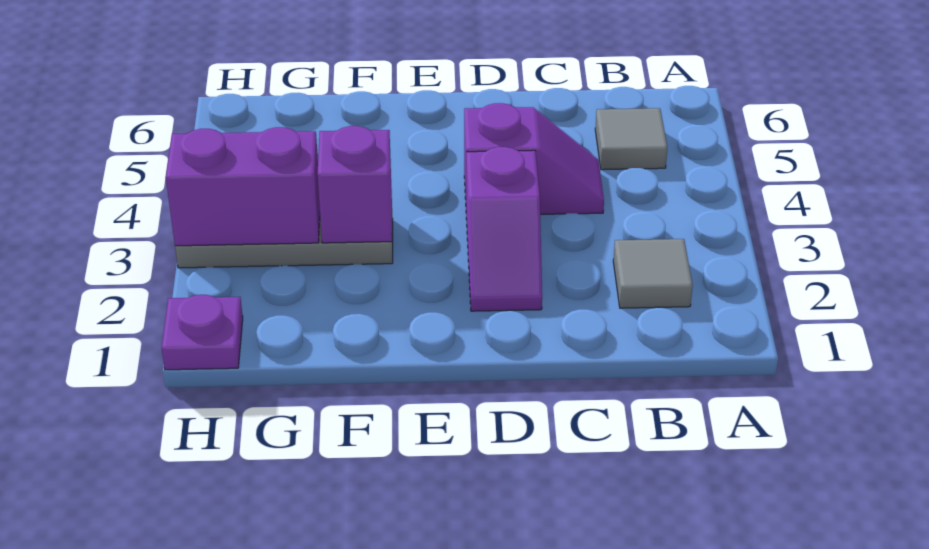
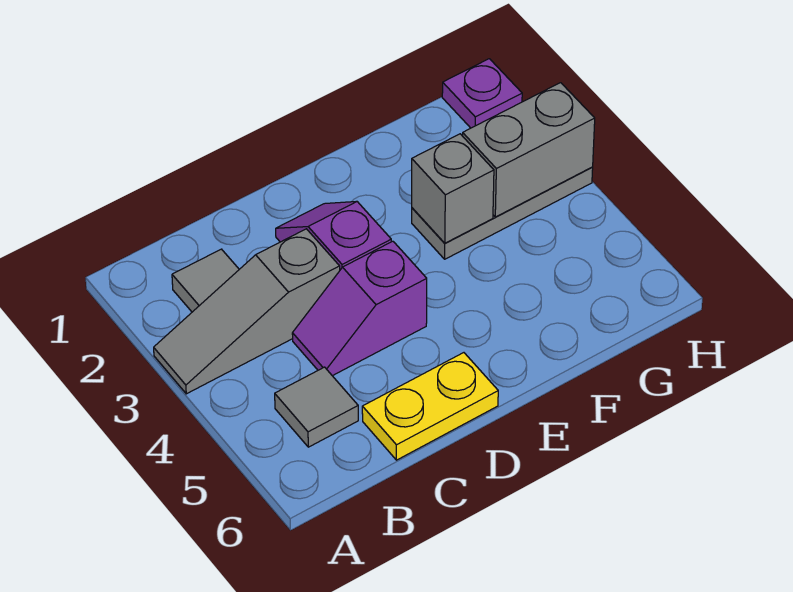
none -> grey slope A3:C3 level 1 top C
none -> yellow plate C6:D6 level 1
purple brick F3 level 2 -> grey brick F3 level 2
purple brick G3:H3 level 2 -> grey brick G3:H3 level 2

